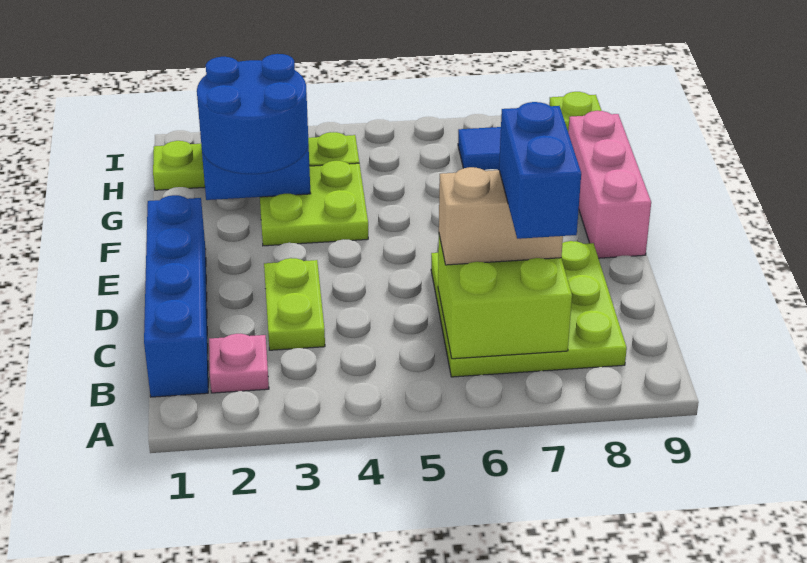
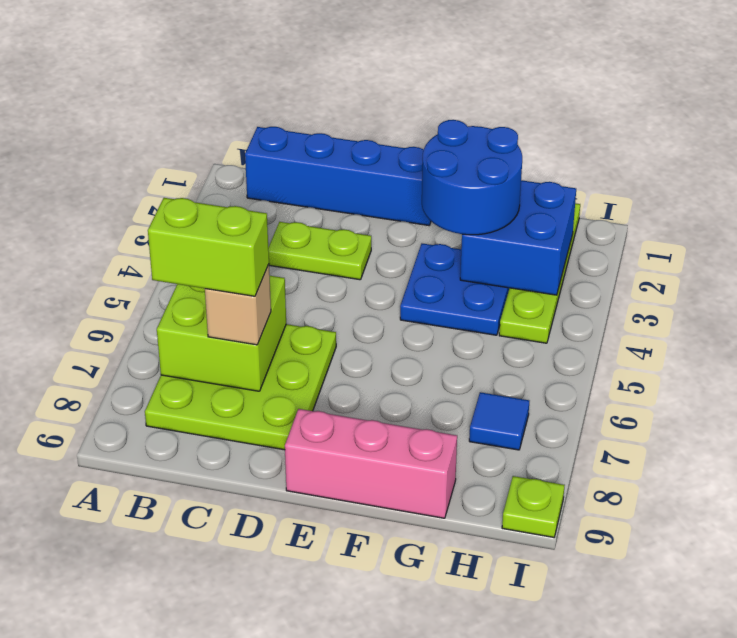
pink plate B2 level 1 -> none
blue brick B7:C7 level 4 -> lime brick B7:C7 level 4
tan brick C6:C7 level 3 -> tan brick C7 level 3
lime plate F3:G4 level 1 -> blue plate F3:G4 level 1

